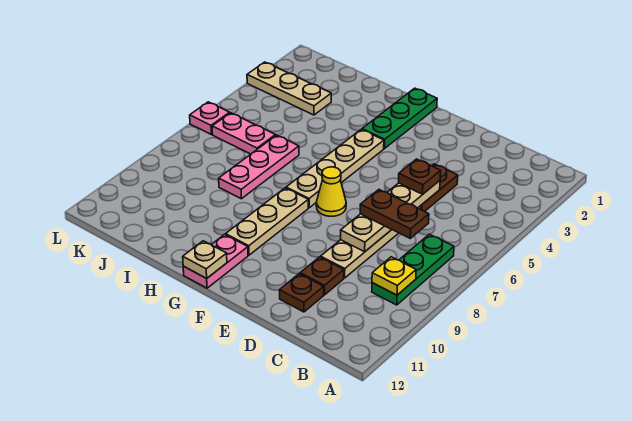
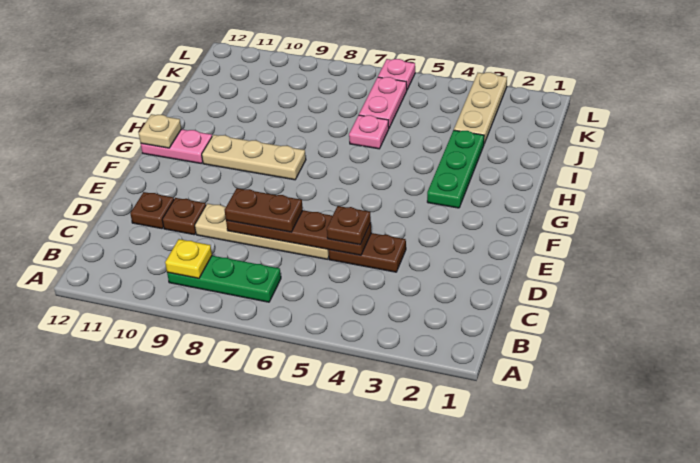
brown plate C7:D7 level 3 -> brown plate D7:D8 level 3
tan plate D5:D8 level 2 -> brown plate D5:D8 level 2
yellow cone F7 level 1 -> none
green plate G1:G3 level 1 -> green plate G3:I3 level 1
tan plate G4:G7 level 1 -> none
pink plate I6:I8 level 1 -> pink plate I6 level 1

